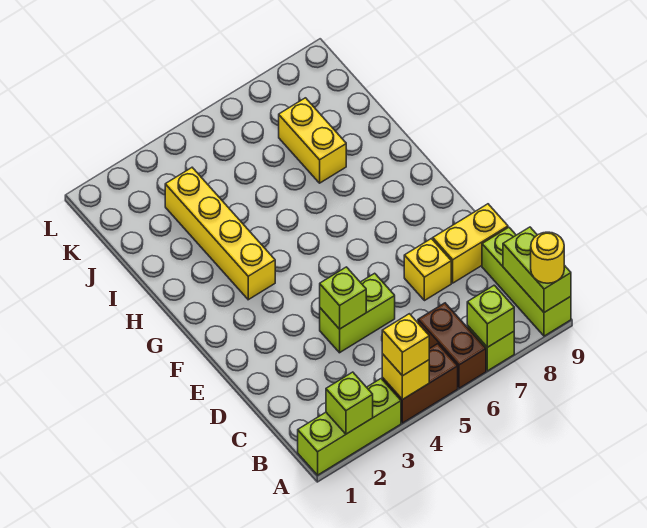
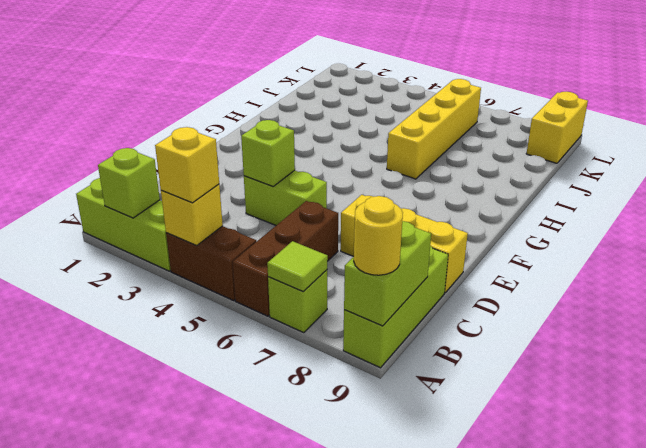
brown brick A6:B6 level 1 -> brown brick A6:C6 level 1
lime brick A7 level 2 -> lime tile A7 level 2
yellow brick G3:J3 level 1 -> yellow brick H6:K6 level 1
yellow brick I7:J7 level 1 -> yellow brick K9:L9 level 1

